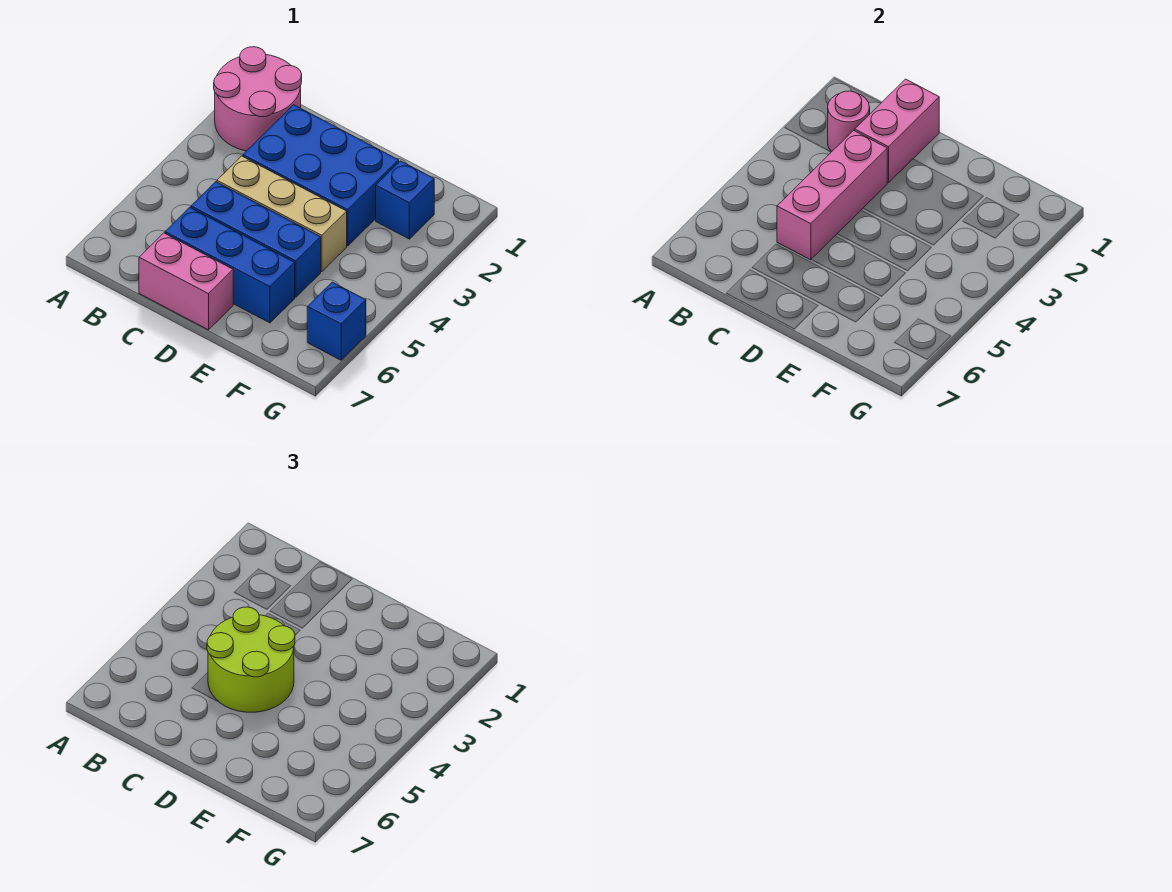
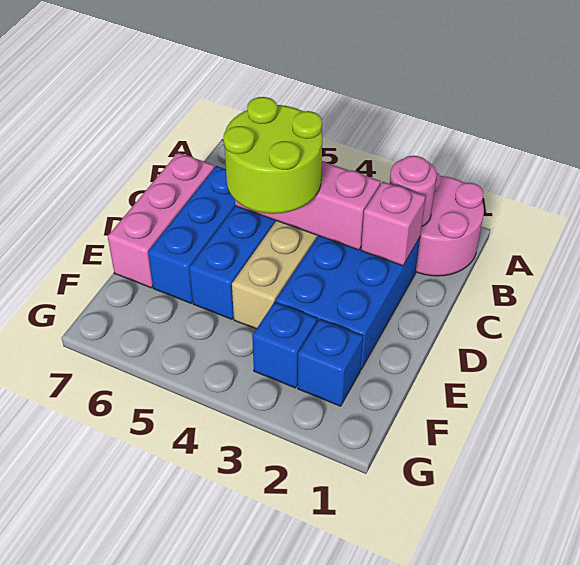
pink brick C1:C2 level 2 -> pink brick C2 level 2
pink brick C7:D7 level 1 -> pink brick C7:E7 level 1
blue brick G6 level 1 -> blue brick F3 level 1

